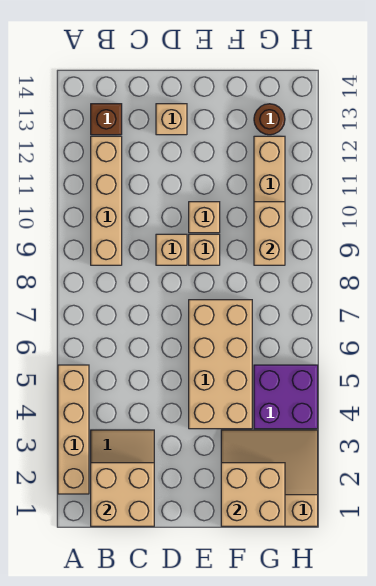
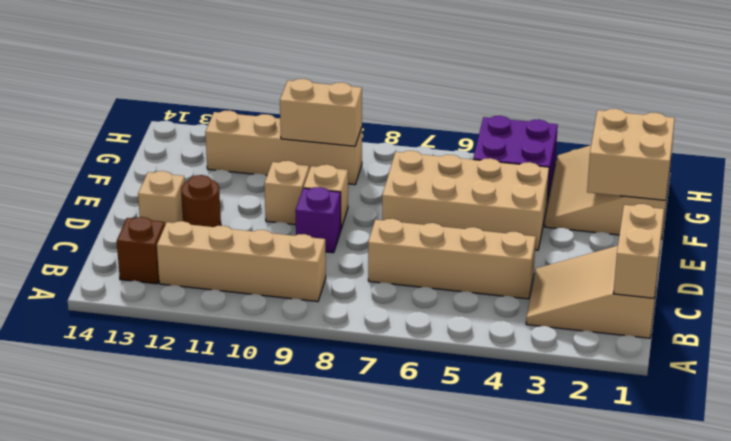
tan brick A2:A5 level 1 -> tan brick C4:C7 level 1
tan brick B1:C2 level 2 -> tan brick B1:C1 level 2
tan brick D9 level 1 -> purple brick D9 level 1
brown round brick G13 level 1 -> brown round brick D12 level 1

